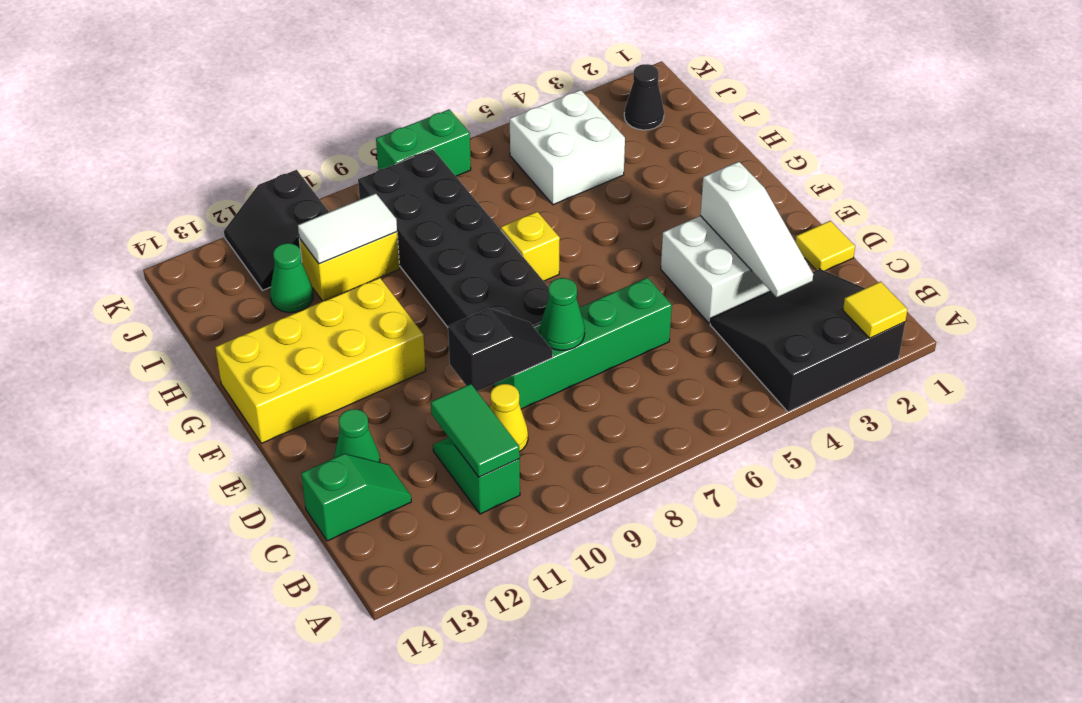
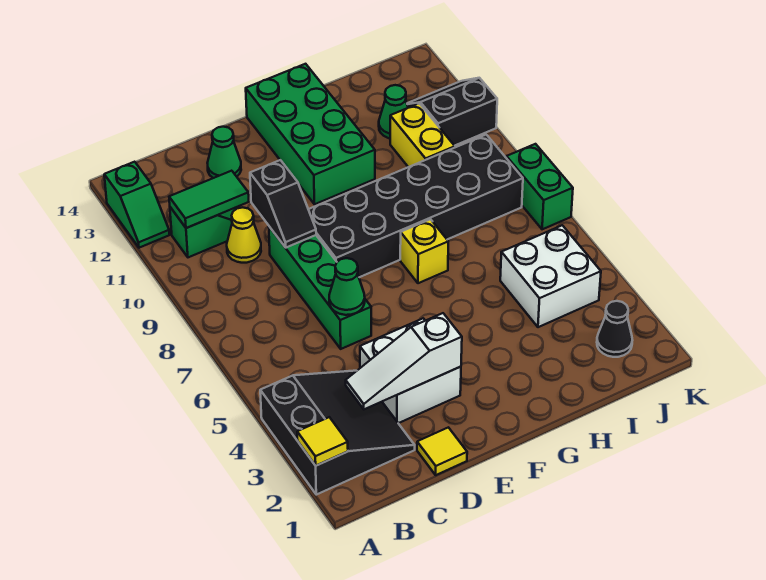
green slope C13:C14 level 1 top 14 -> green slope A12:A13 level 1 top 13
green cone D8 level 2 -> green cone D6 level 2
yellow brick F11:G14 level 1 -> green brick F11:G14 level 1
white tile I10:I11 level 2 -> none

